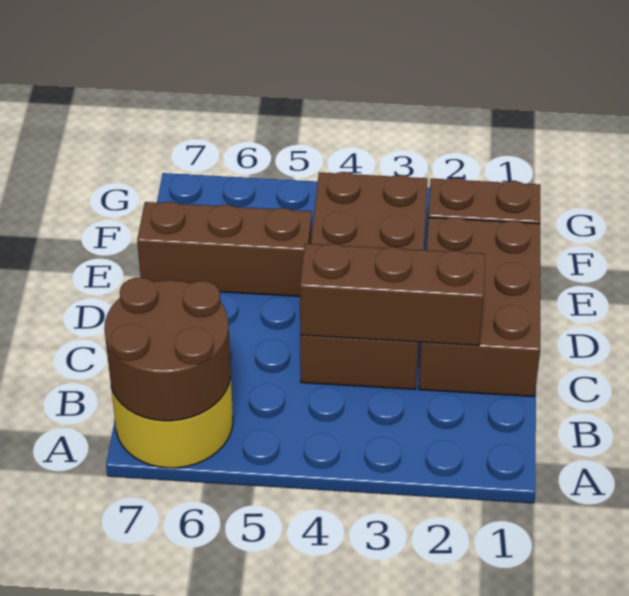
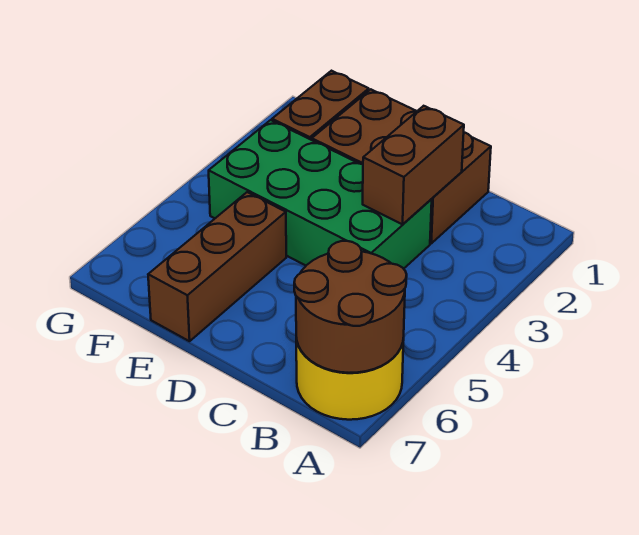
brown brick C2:C4 level 2 -> brown brick C2:C3 level 2
brown brick C3:F4 level 1 -> green brick C3:F4 level 1

